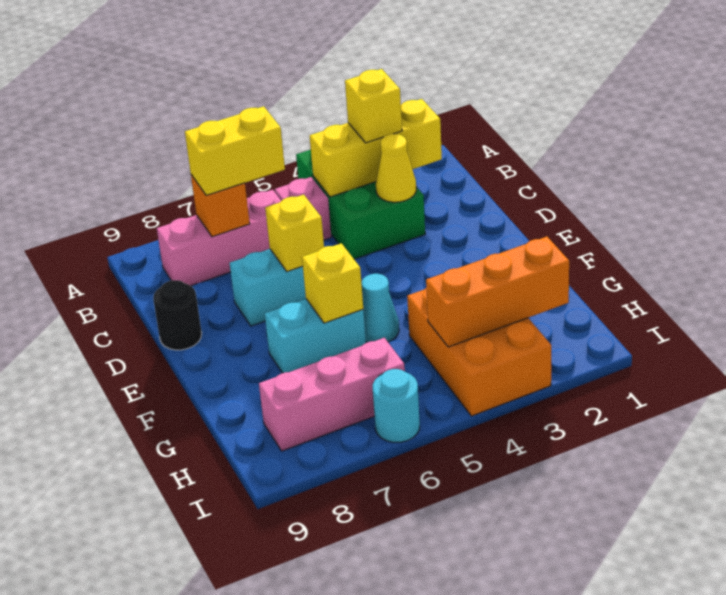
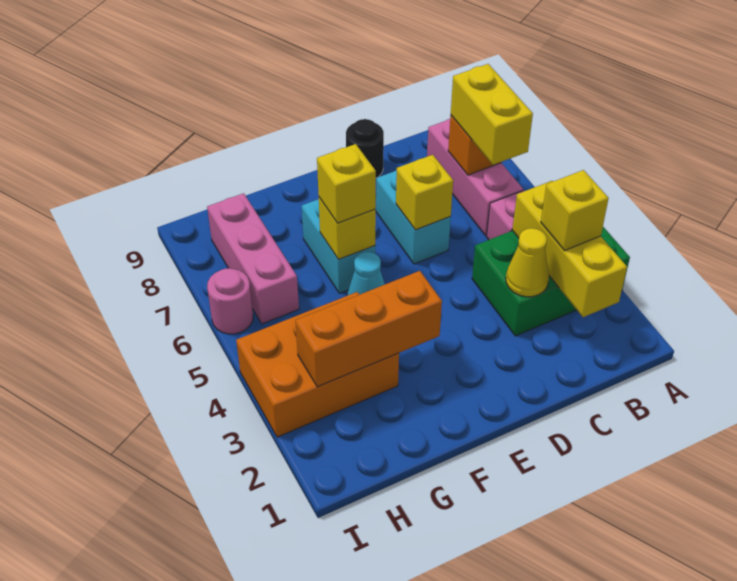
none -> yellow brick F6 level 3
orange brick H2:H4 level 2 -> orange brick F3:H3 level 2
cyan round brick I6 level 1 -> pink round brick I6 level 1

